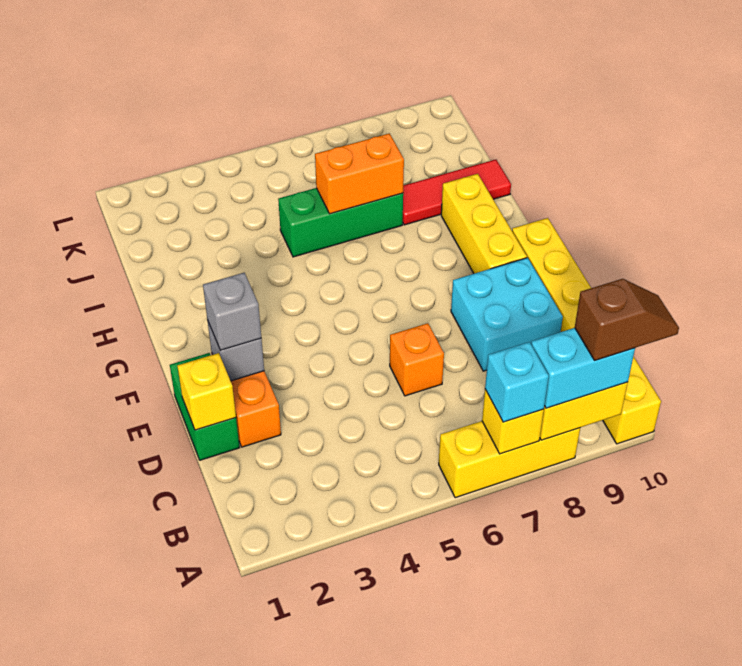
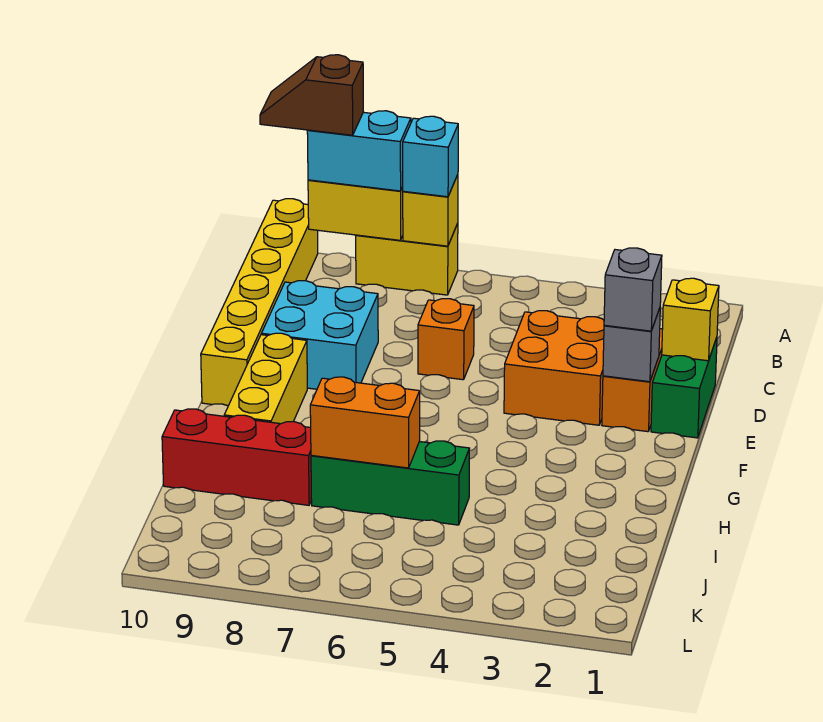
yellow brick A6:A8 level 1 -> yellow brick A7:A8 level 1
none -> orange brick D3:E4 level 1
red tile I8:I10 level 1 -> red brick I8:I10 level 1

